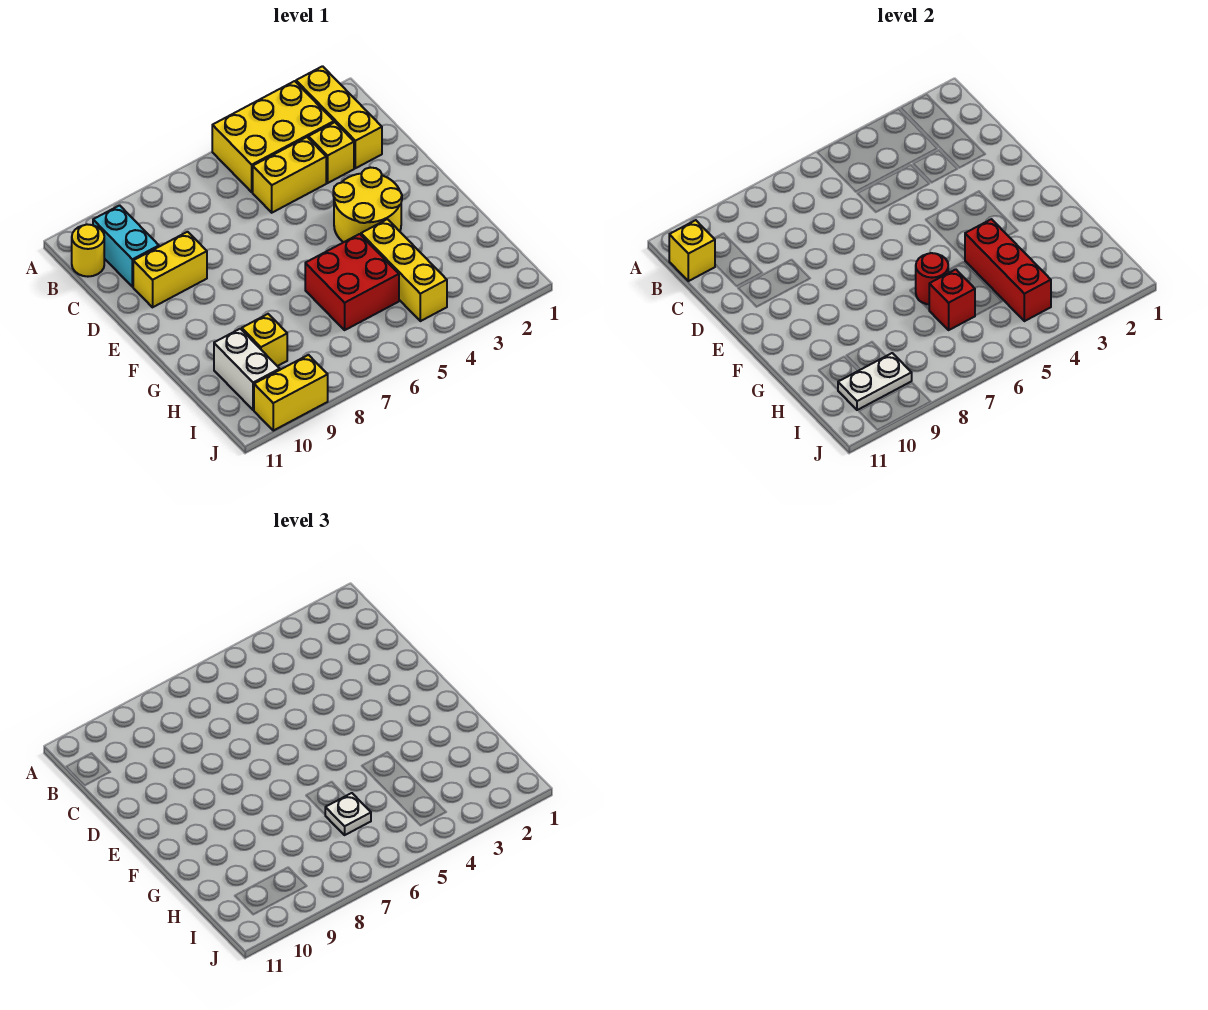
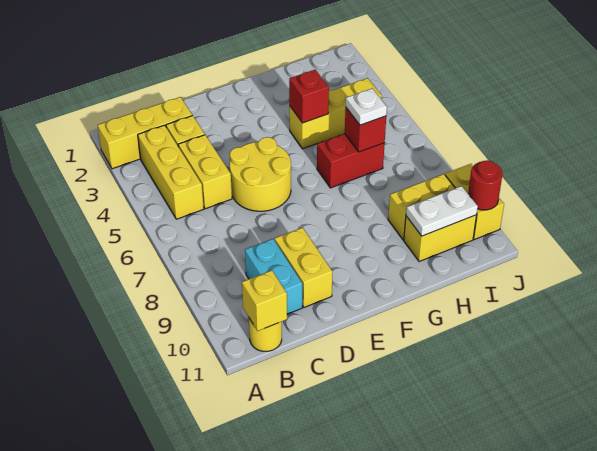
yellow brick A3:B5 level 1 -> yellow brick B3:B5 level 1
cyan brick B10:C10 level 1 -> cyan brick C9:C10 level 1
yellow round brick E3:F4 level 1 -> yellow round brick D5:E6 level 1
red brick G4:I4 level 2 -> red brick G4 level 2
red brick G5:H6 level 1 -> red brick G6:H6 level 1
red round brick G6 level 2 -> red round brick J10 level 2
yellow brick H9 level 1 -> yellow brick H9:I9 level 1
white brick H10:I10 level 1 -> yellow brick H10:I10 level 1
white plate I9:I10 level 2 -> white plate H10:I10 level 2

